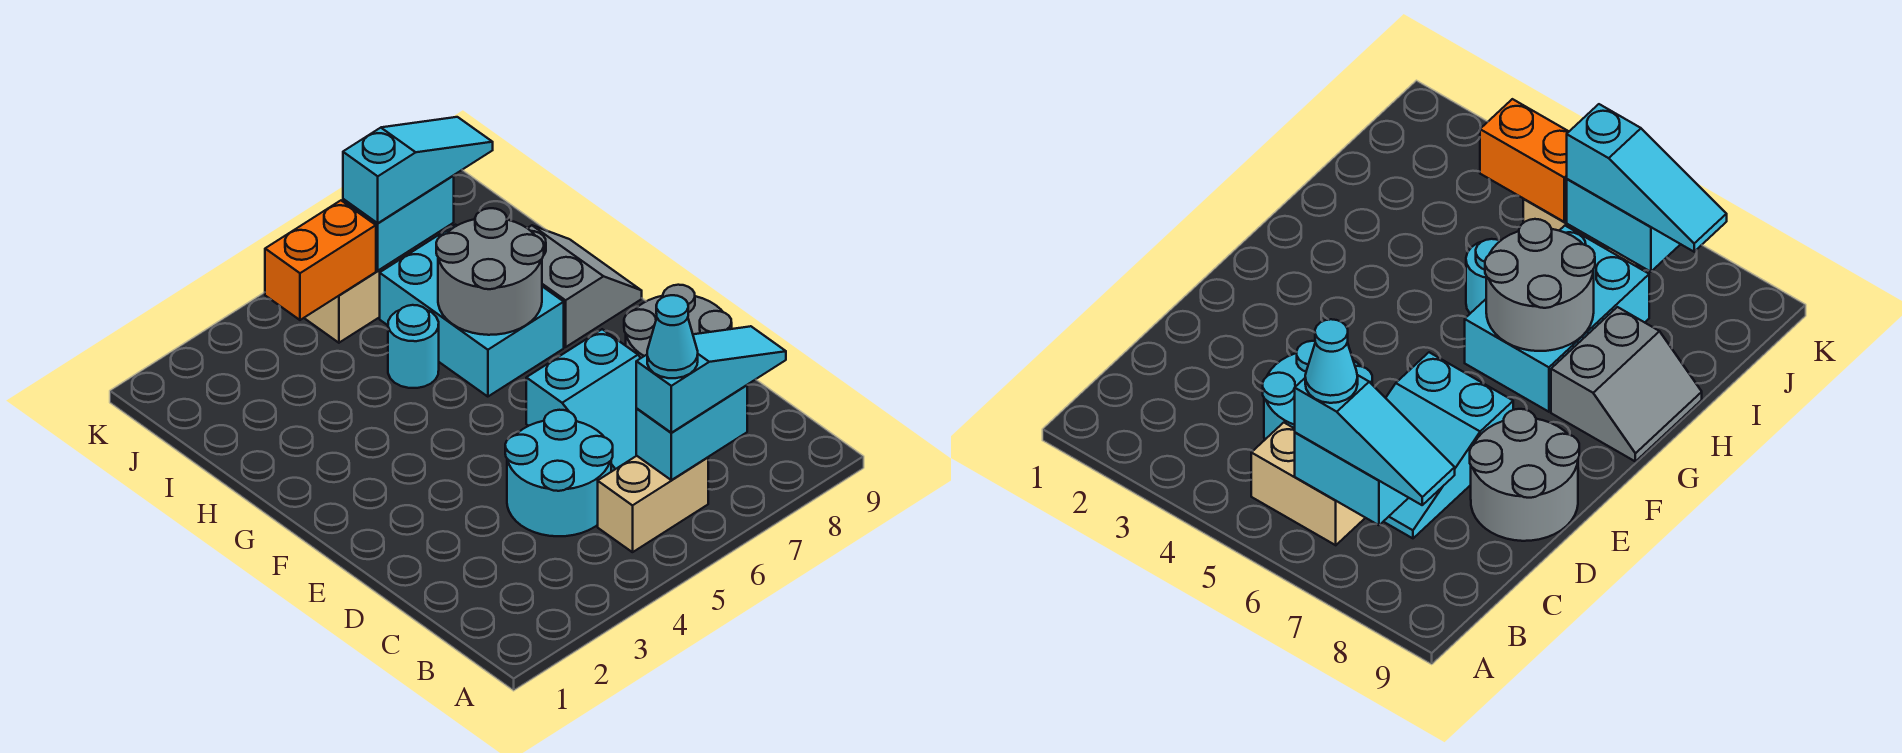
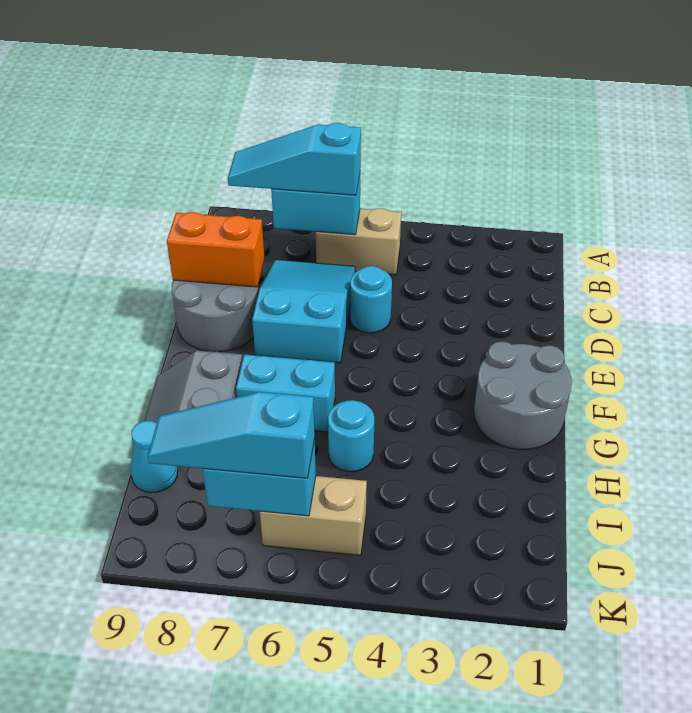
cyan cone B6 level 4 -> cyan cone I9 level 1
cyan round brick C4:D5 level 1 -> cyan round brick D5 level 1
cyan brick G6:I7 level 1 -> cyan brick G6:G7 level 1
grey round brick G6:H7 level 2 -> grey round brick F1:G2 level 1
orange brick J4:J5 level 2 -> orange brick D8:D9 level 2

